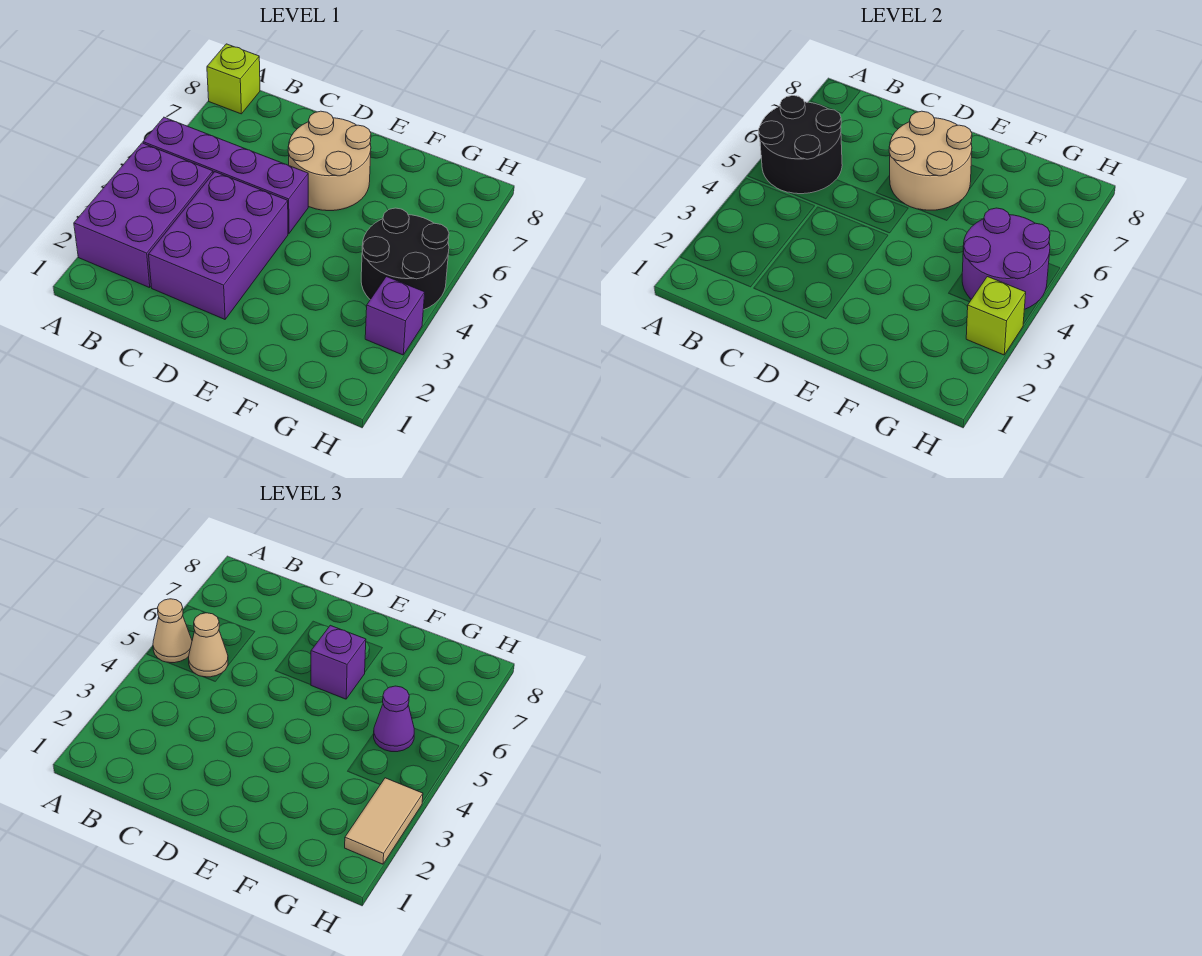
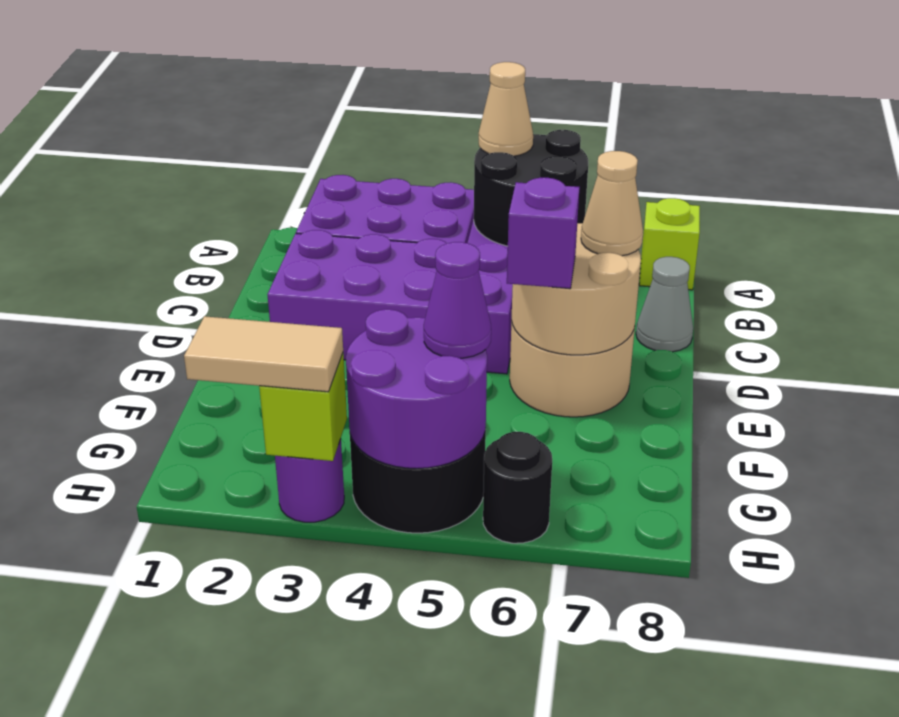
tan cone B5 level 3 -> tan cone D7 level 3
none -> grey cone C8 level 1
purple brick H3 level 1 -> purple round brick H3 level 1
none -> black round brick H6 level 1

